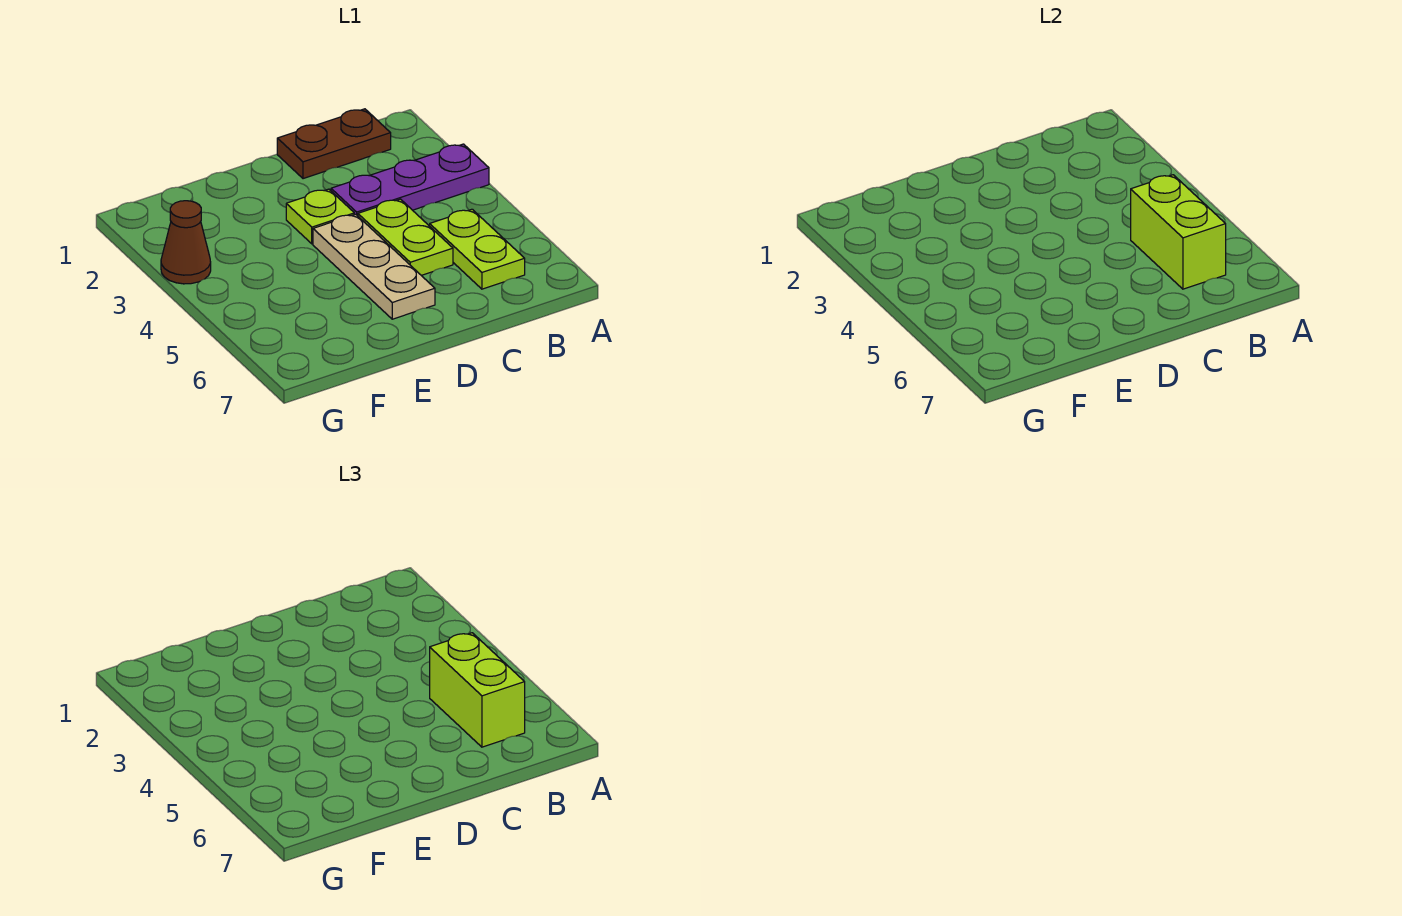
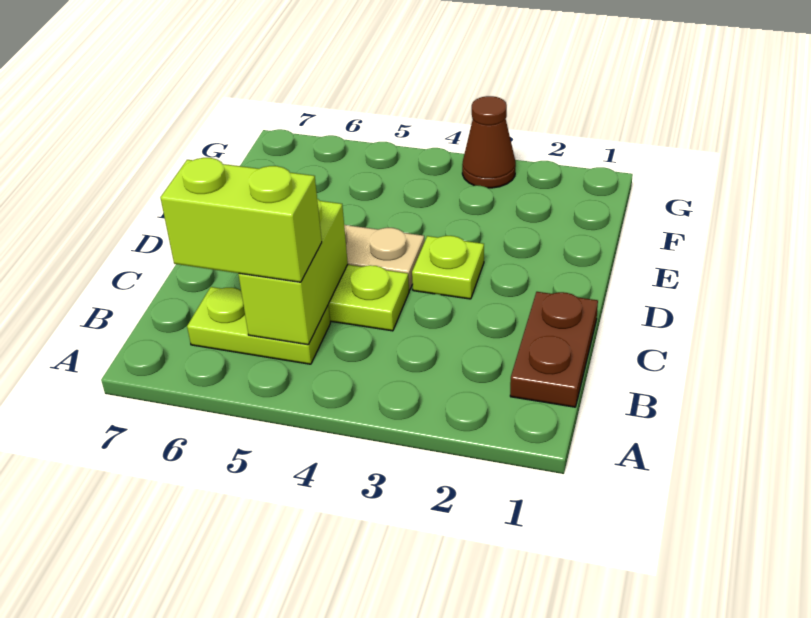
purple plate A3:C3 level 1 -> none
lime brick B5:B6 level 2 -> lime brick B5:C5 level 2

